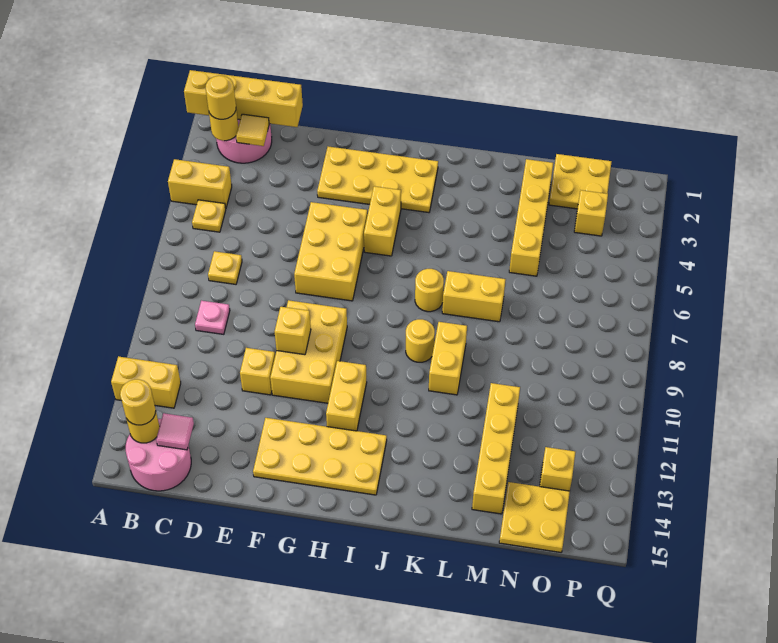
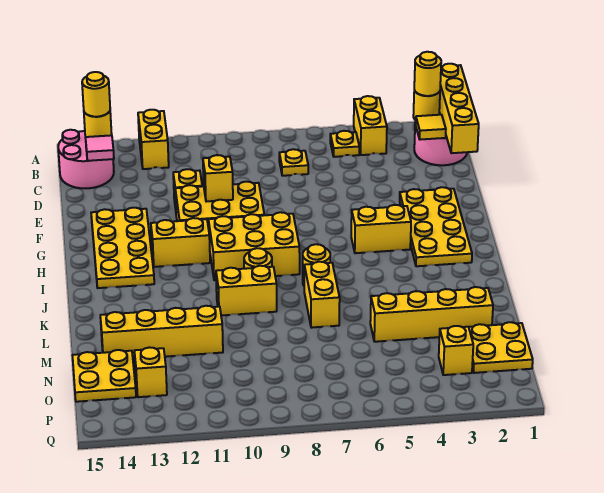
pink plate C9 level 1 -> none
yellow brick F5:G7 level 1 -> yellow brick H8:I10 level 1

